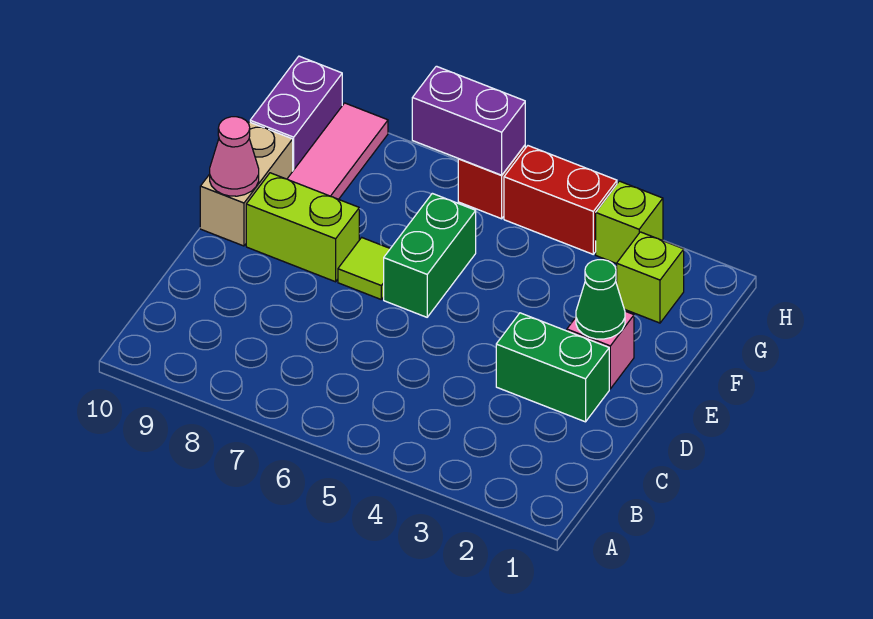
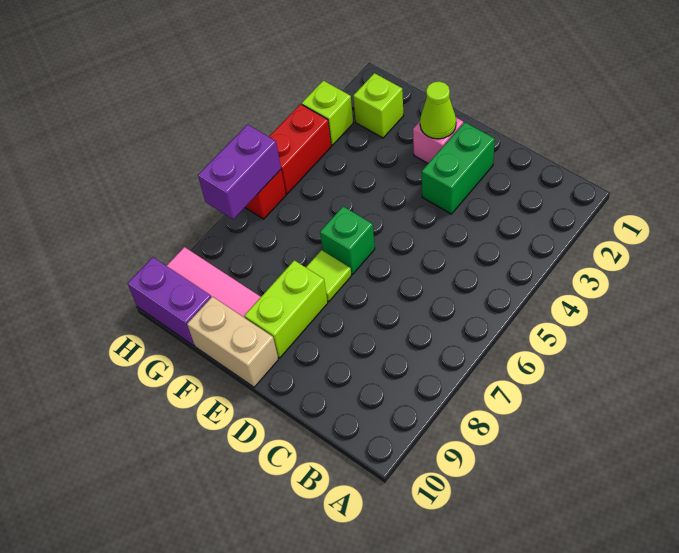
green cone E2 level 2 -> lime cone E2 level 2
green brick E6:F6 level 1 -> green brick E6 level 1
pink cone E10 level 2 -> none

